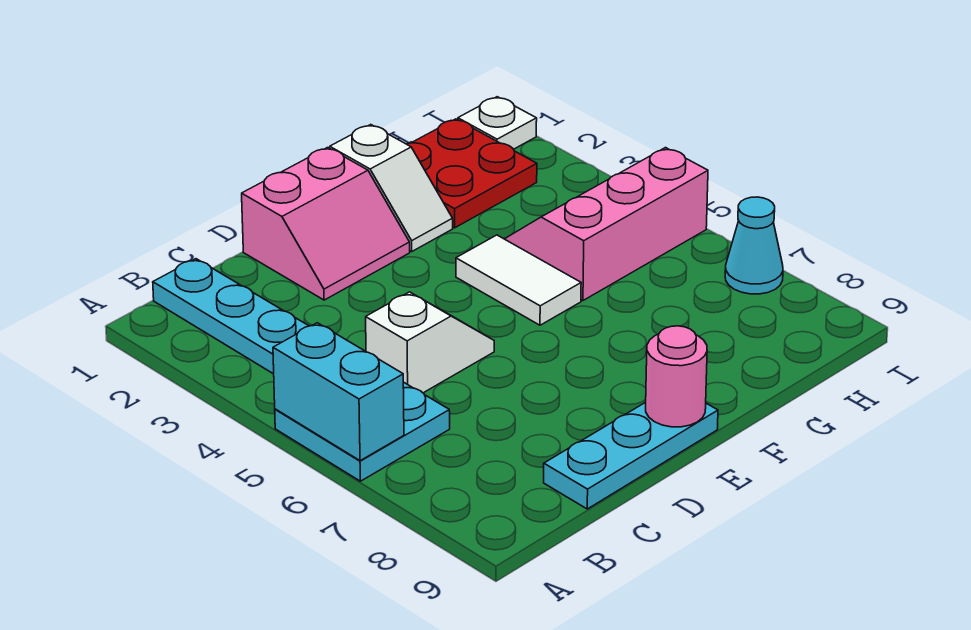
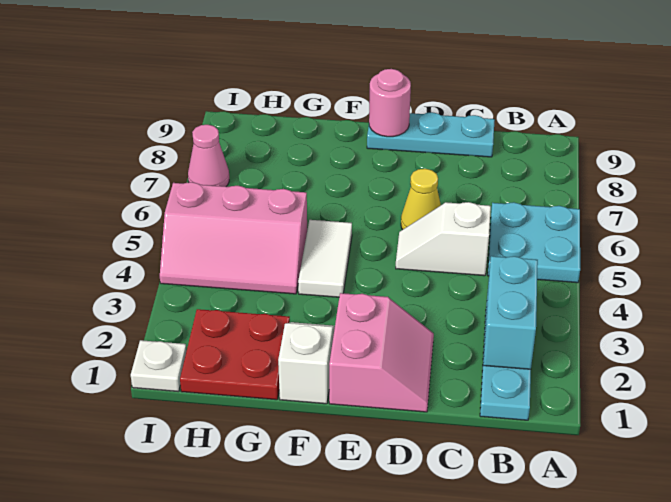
cyan brick A5:A6 level 2 -> cyan brick B2:B3 level 2
pink slope D1:E2 level 1 top 1 -> pink slope D1:E2 level 1 top E
none -> yellow cone D6 level 1
cyan cone I7 level 1 -> pink cone I7 level 1

